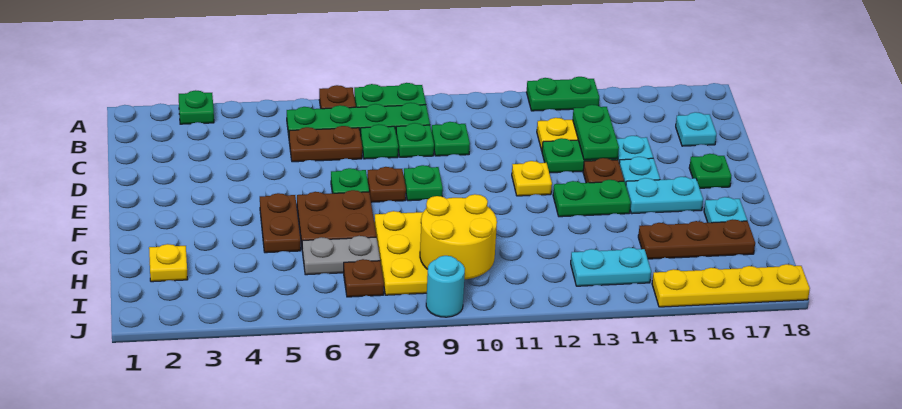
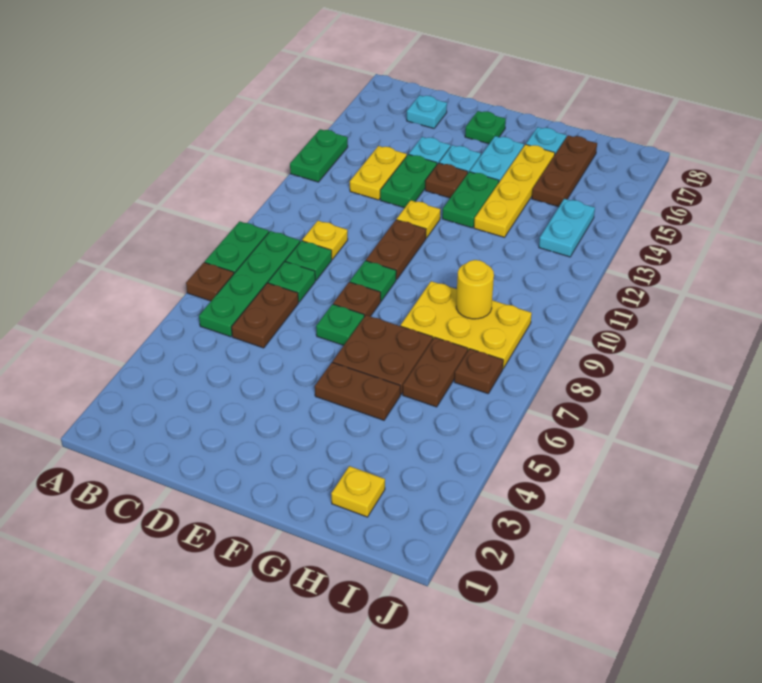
green plate A3 level 1 -> none
green plate C10 level 1 -> yellow plate C10 level 1
green plate C14:D14 level 2 -> none
none -> brown plate E10:E11 level 1
grey plate H6:H7 level 1 -> brown plate H6:H7 level 1
yellow round brick H9:I10 level 2 -> yellow round brick H9 level 2
cyan round brick J9 level 1 -> none
yellow plate J15:J18 level 1 -> yellow plate G13:G16 level 1

